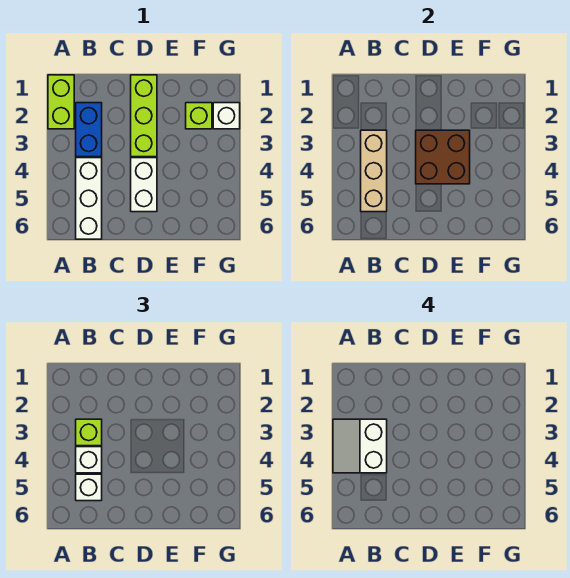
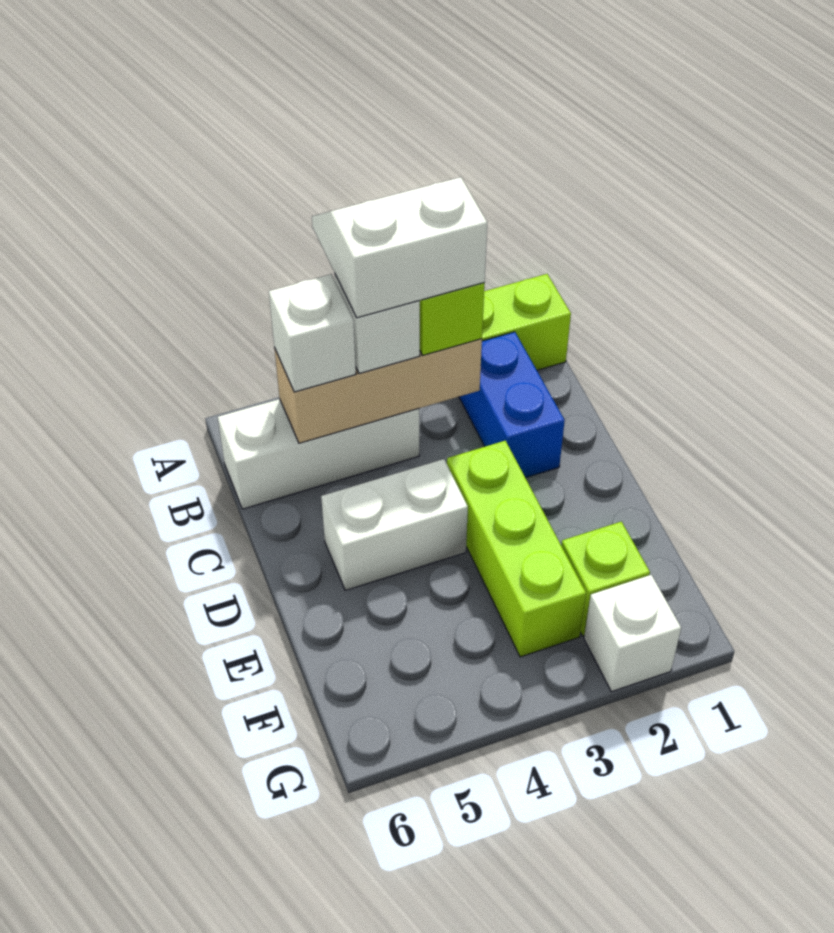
blue brick B2:B3 level 1 -> blue brick B2:C2 level 1
lime brick D1:D3 level 1 -> lime brick D3:F3 level 1
brown brick D3:E4 level 2 -> none

